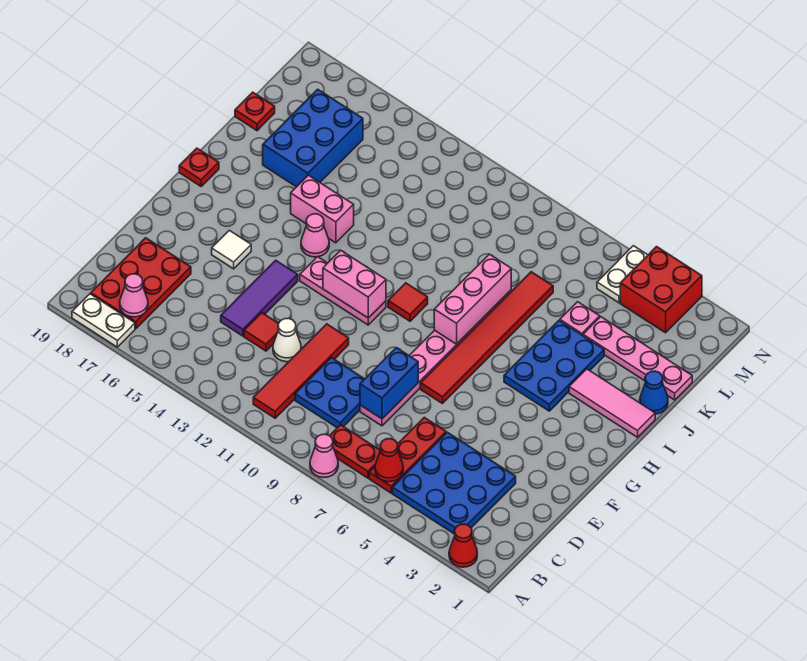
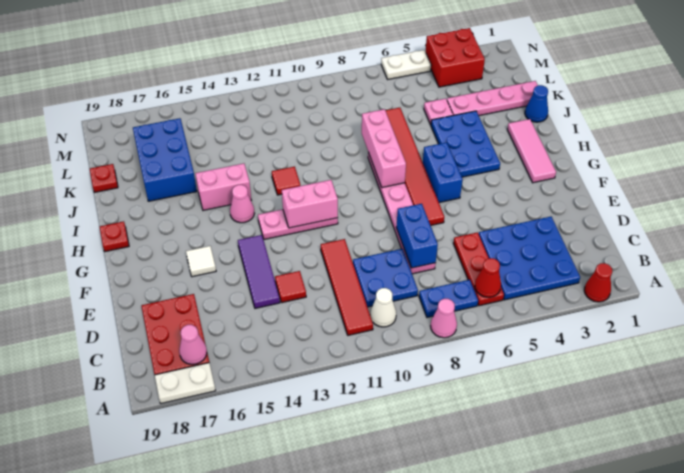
red plate B7:B8 level 1 -> blue plate B7:B8 level 1
white cone D12 level 1 -> white cone B10 level 1
none -> blue brick G6:H6 level 1
red tile H10 level 1 -> red tile I12 level 1
pink tile I1:I3 level 1 -> pink tile G2:I2 level 1
white plate M5:N5 level 1 -> white plate N5:N6 level 1

